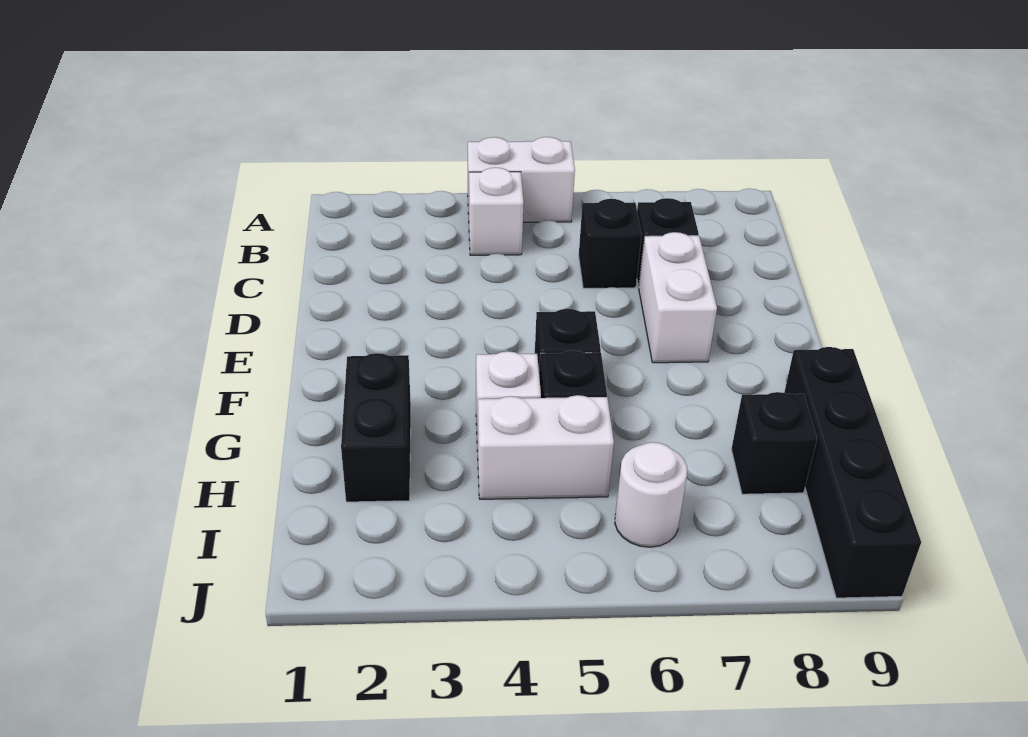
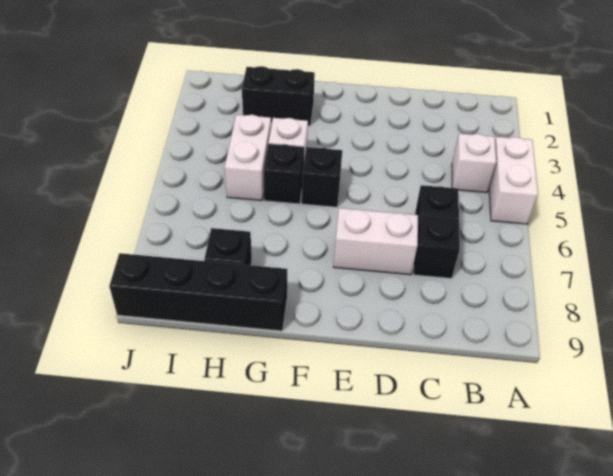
white round brick I6 level 1 -> none

